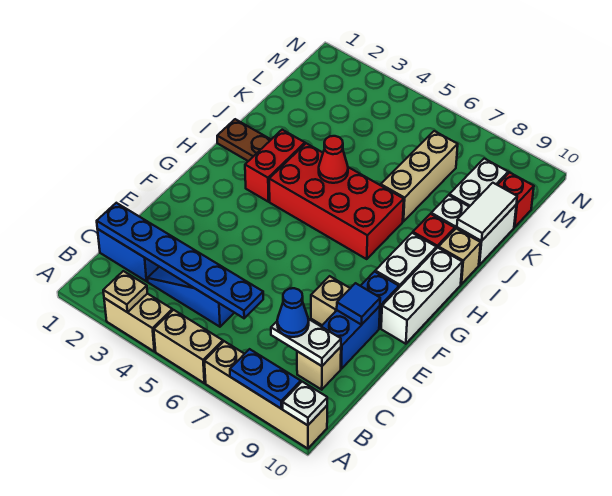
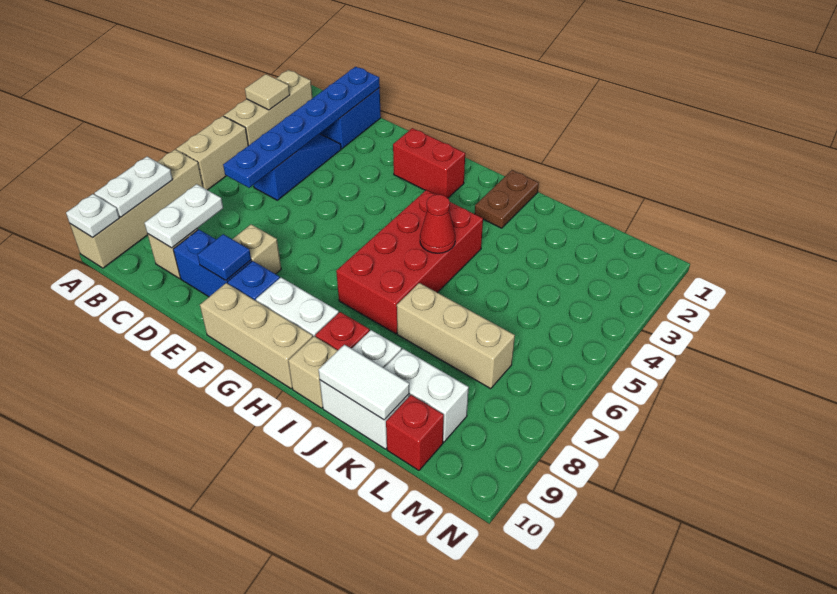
tan brick A3:A4 level 1 -> tan brick A2:A4 level 1
tan plate A3 level 2 -> tan tile A3 level 2
blue plate A8:A9 level 2 -> white plate A8:A9 level 2
blue cone C8 level 3 -> none
white brick F10:H10 level 1 -> tan brick F10:H10 level 1
red brick H3:I3 level 1 -> red brick F2:G2 level 1

